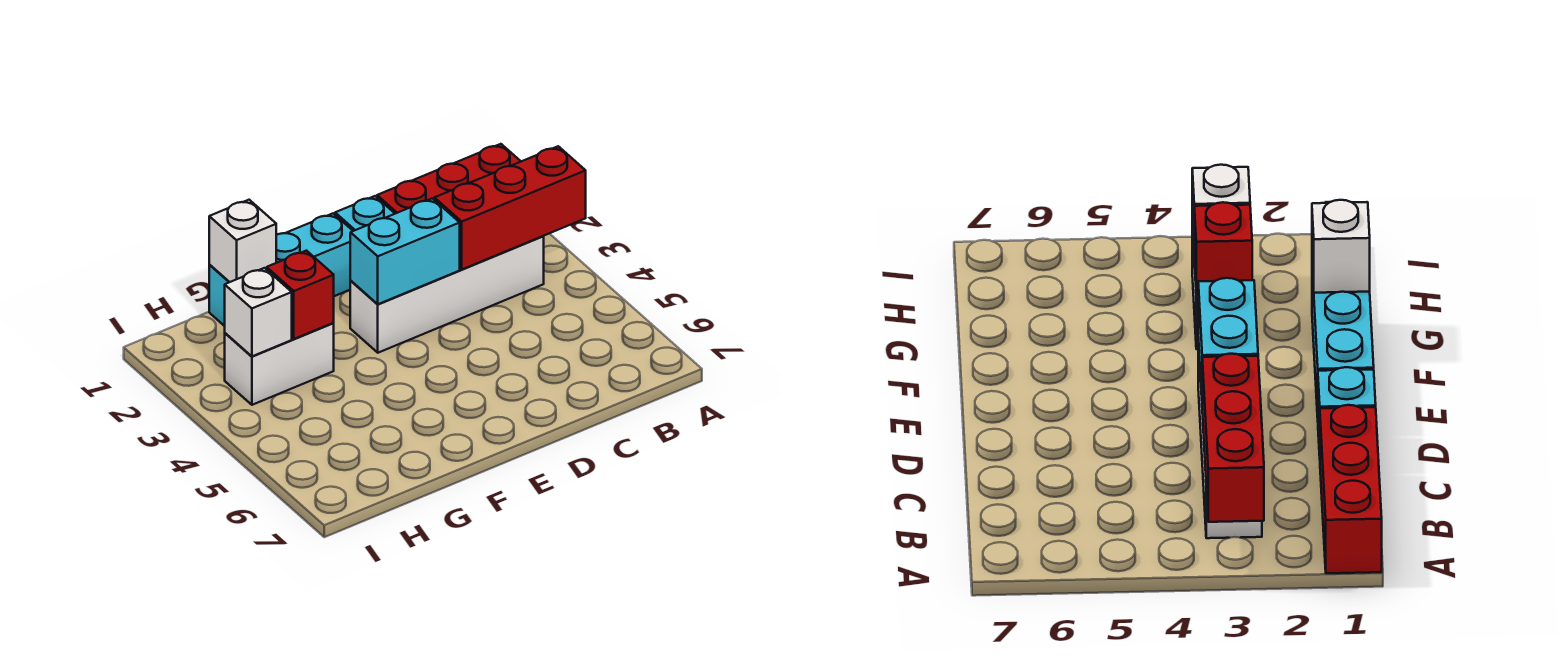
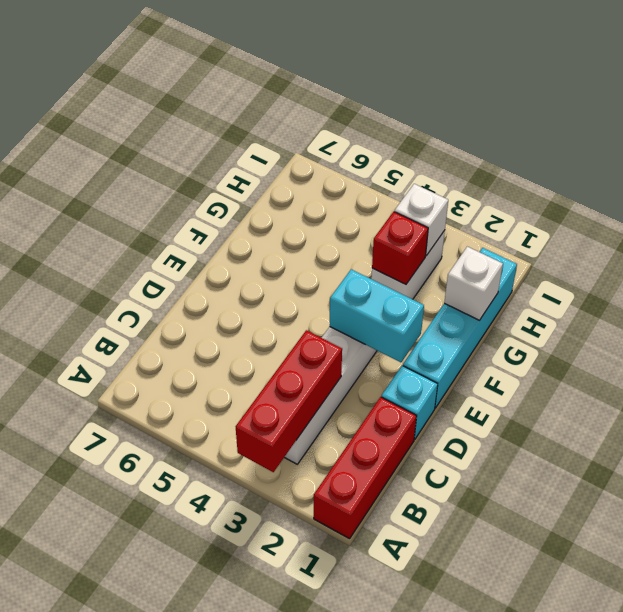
cyan brick D3:E3 level 2 -> cyan brick E2:E3 level 2
cyan brick E1:G1 level 1 -> cyan brick E1:H1 level 1

